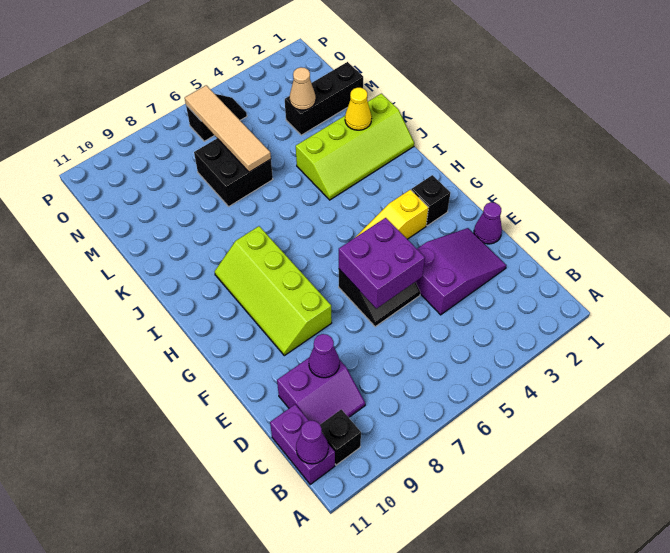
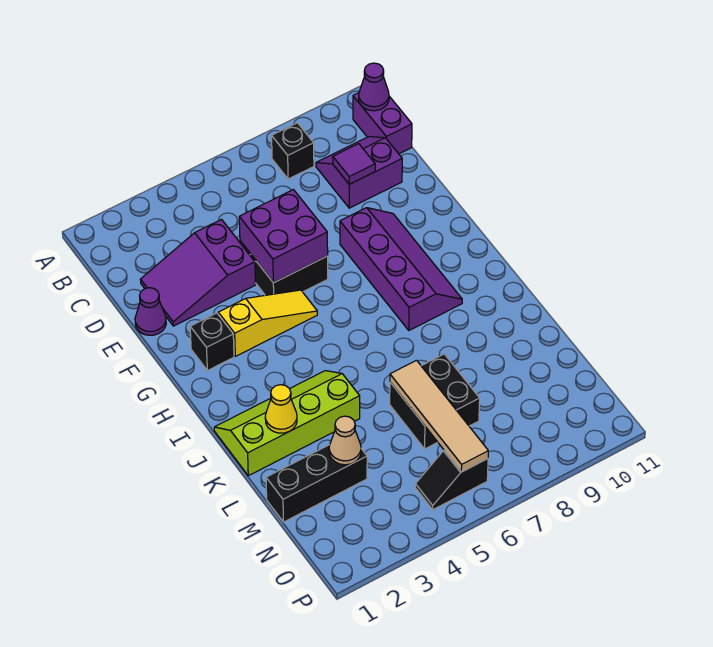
black brick B10 level 1 -> black brick B8 level 1
purple cone D9 level 2 -> purple tile D9 level 2
lime slope F8:I9 level 1 top 8 -> purple slope F8:I9 level 1 top 8

